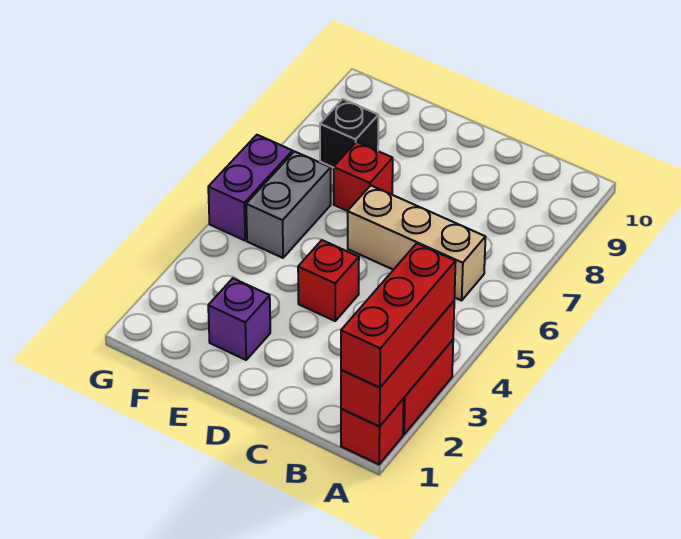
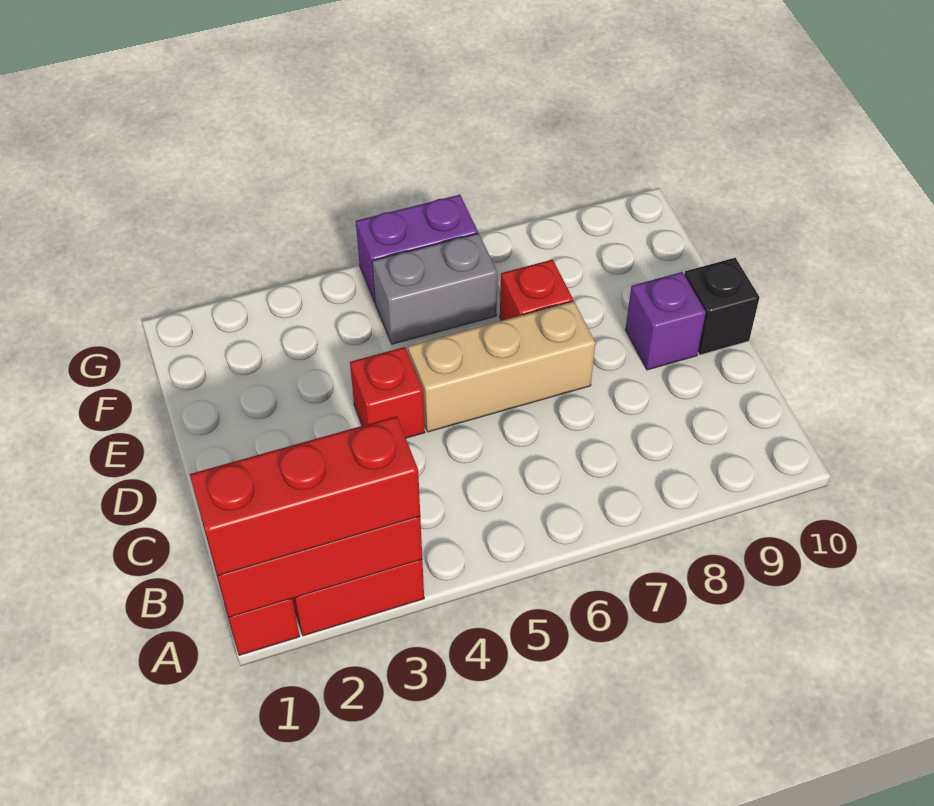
tan brick B6:D6 level 1 -> tan brick D5:D7 level 1
purple brick E2 level 1 -> purple brick D9 level 1
black brick F8 level 1 -> black brick D10 level 1

